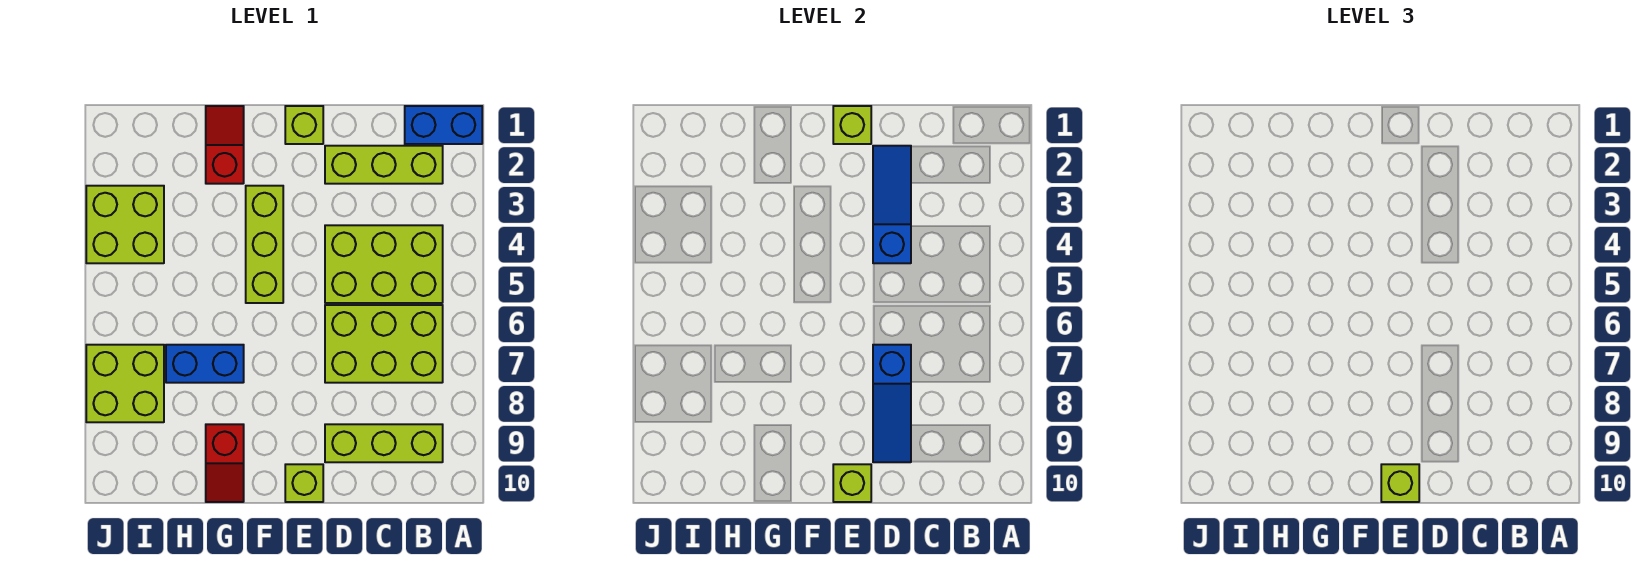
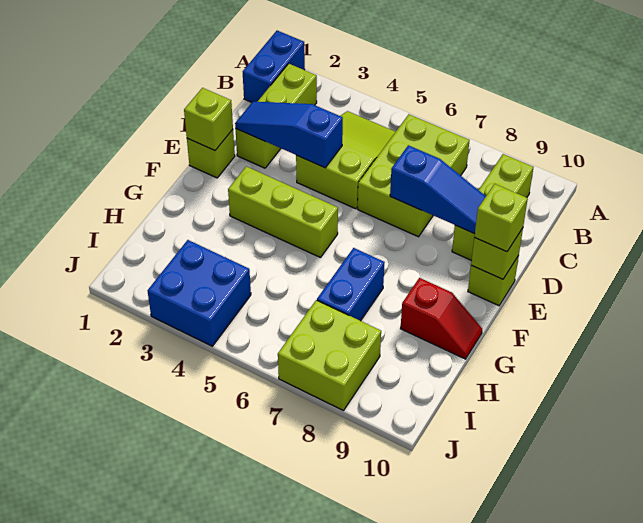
lime brick B4:D5 level 1 -> lime slope B4:D5 level 1 top D
red slope G1:G2 level 1 top 2 -> none
lime brick I3:J4 level 1 -> blue brick I3:J4 level 1

